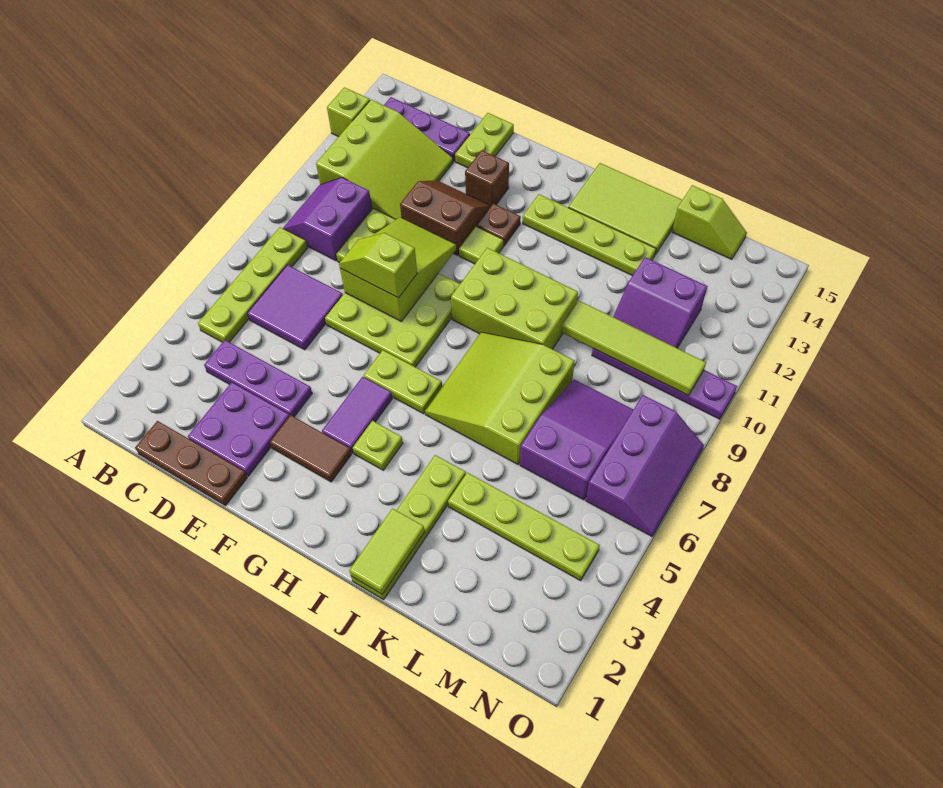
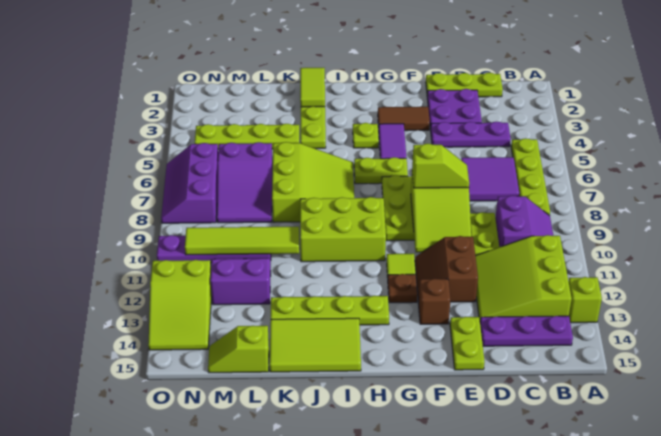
brown plate C1:E1 level 1 -> lime plate C1:E1 level 1
brown slope E11:F12 level 1 top 11 -> brown slope E11:F12 level 1 top E
none -> lime slope N12:O14 level 1 top 12

